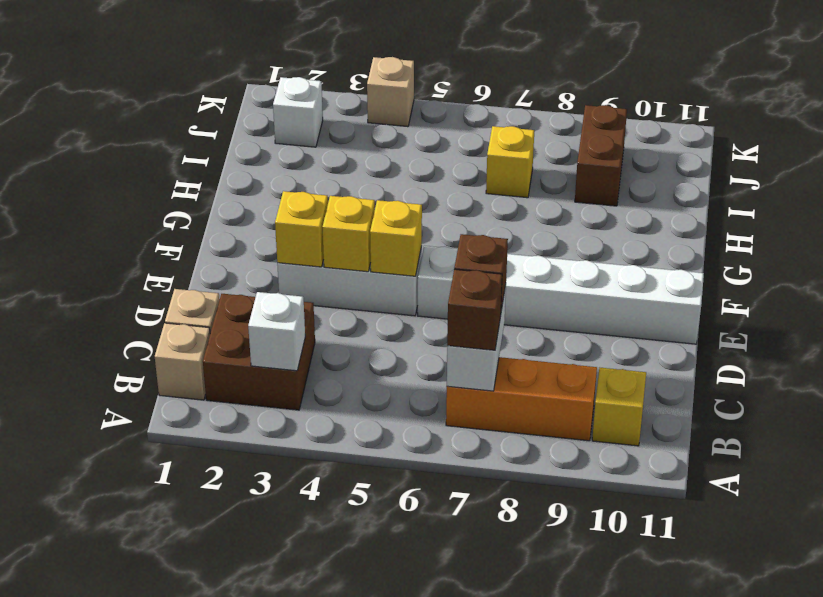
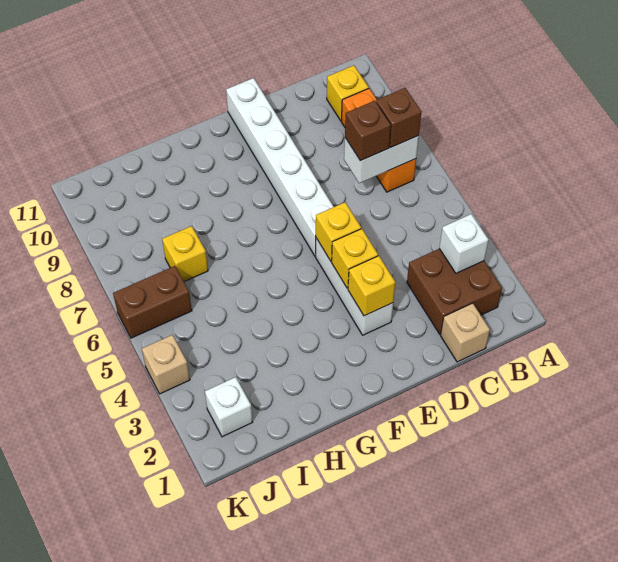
tan brick B1 level 1 -> none
brown brick I9:J9 level 1 -> brown brick J6:K6 level 1

